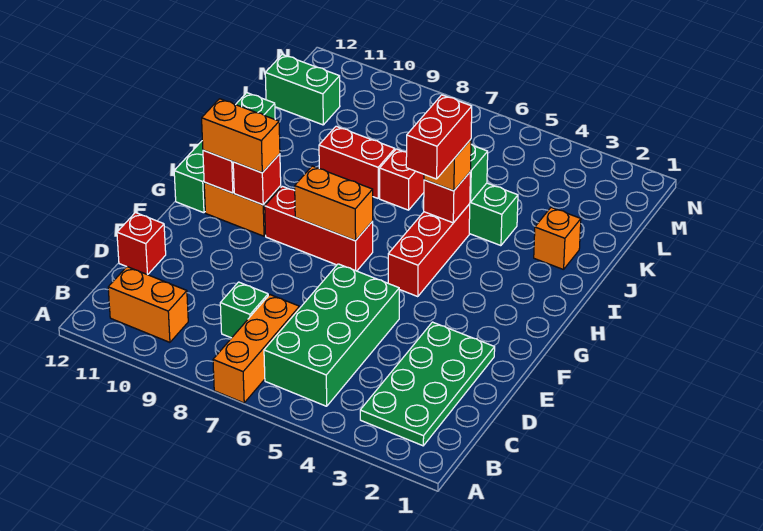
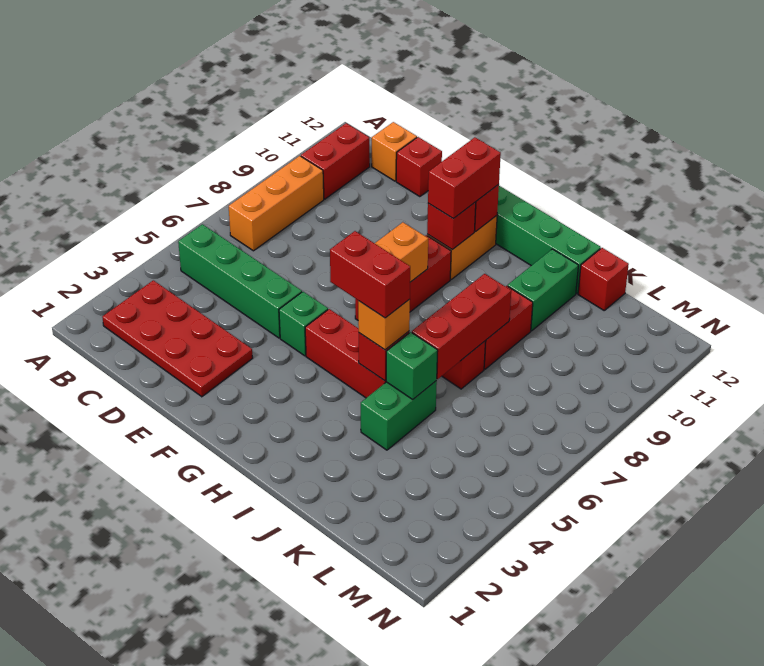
orange brick A7:C7 level 1 -> orange brick B7:B9 level 1
green plate B2:E3 level 1 -> red plate B2:E3 level 1
green brick B5:E6 level 1 -> green brick B5:E5 level 1
orange brick B10:B11 level 1 -> red brick B10:B11 level 1
green brick C8 level 1 -> green brick F5 level 1
orange brick G10:G11 level 3 -> red brick G10:G11 level 3
orange brick J2 level 1 -> orange brick C12 level 1
none -> red brick J6:J8 level 2
none -> red brick K12 level 1
green brick L11:L12 level 1 -> green brick J10:J11 level 1

